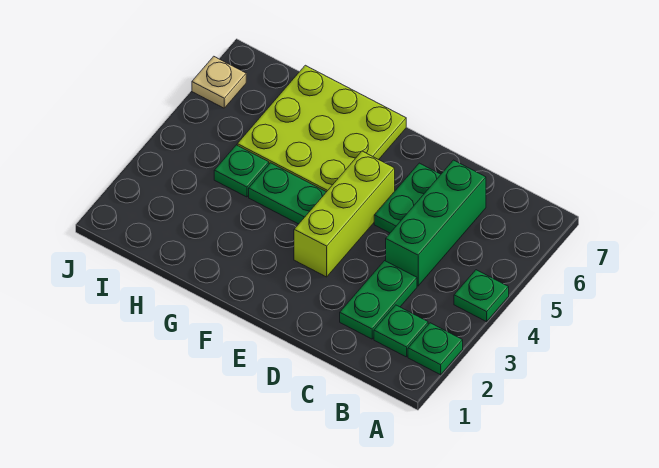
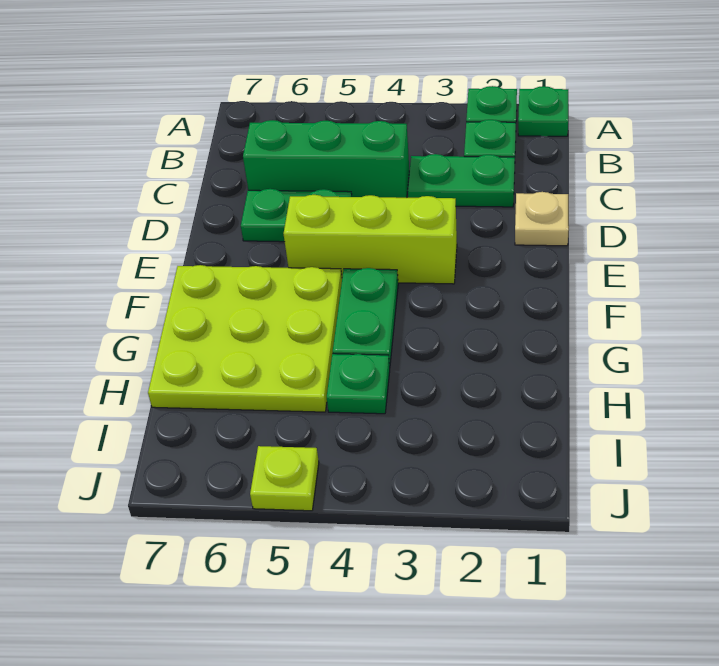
green plate A4 level 1 -> green plate A1 level 1
none -> lime plate J5 level 1
tan plate J6 level 1 -> tan plate D1 level 1

